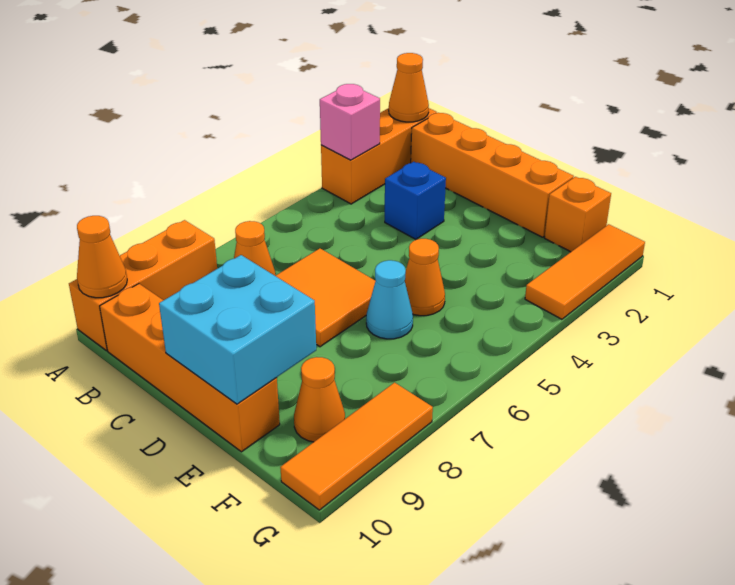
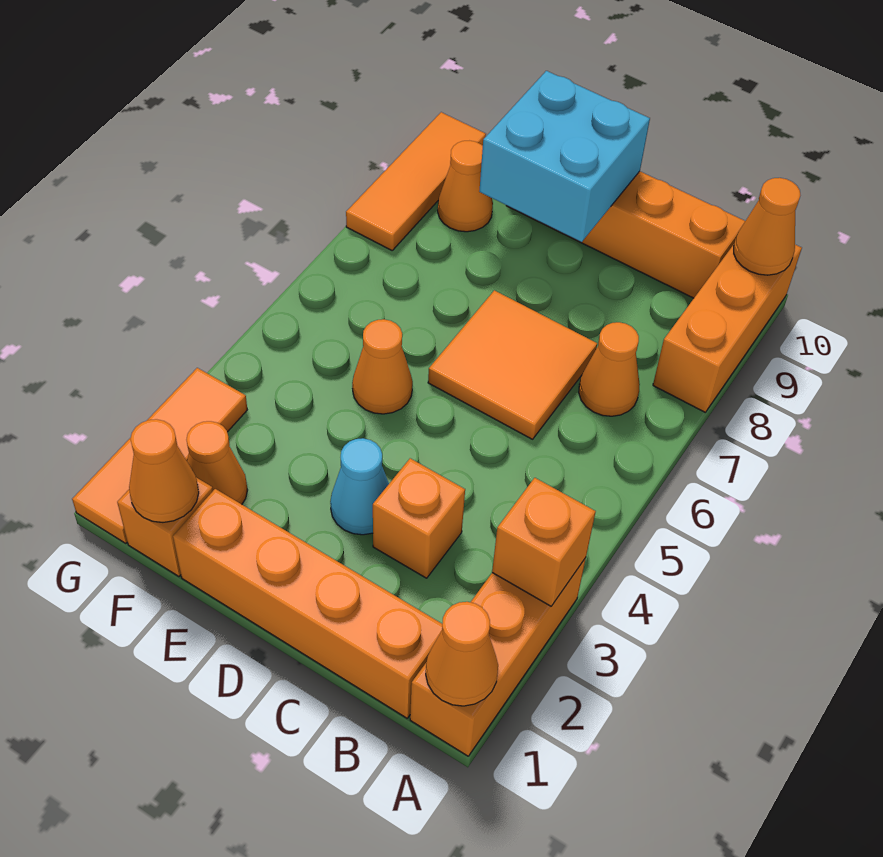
pink brick A3 level 2 -> orange brick A3 level 2
blue brick C3 level 1 -> orange brick C3 level 1
cyan cone E6 level 1 -> cyan cone D3 level 1
none -> orange cone F1 level 2
none -> orange cone F2 level 1

